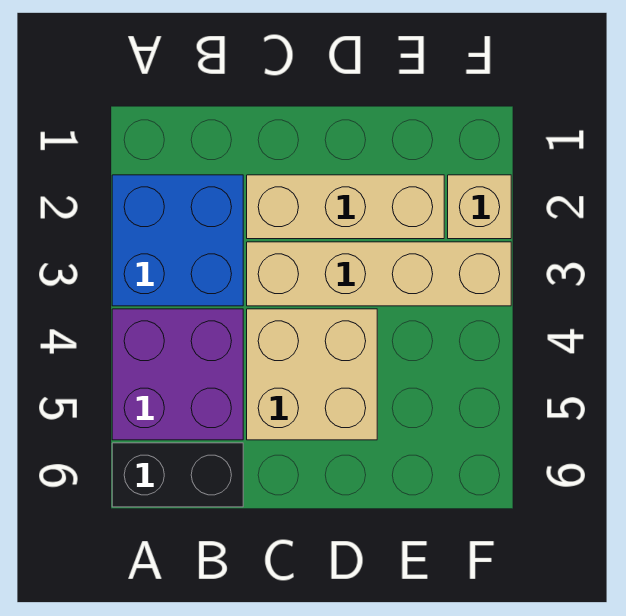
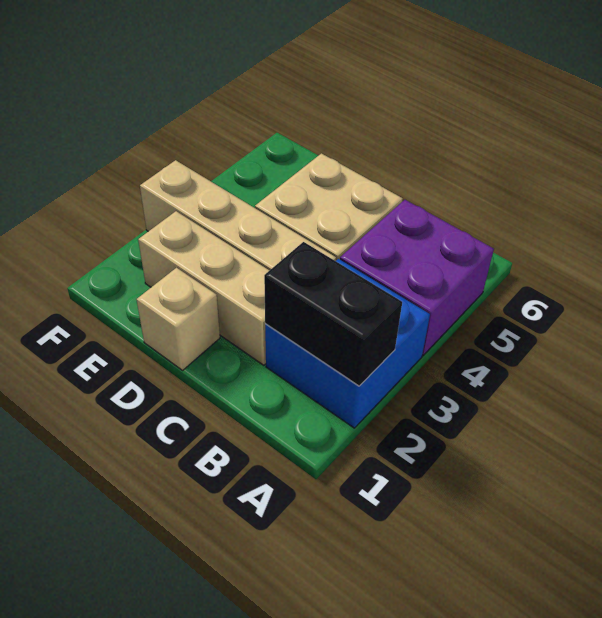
black brick A6:B6 level 1 -> black brick A2:B2 level 2
tan brick F2 level 1 -> tan brick D1 level 1

